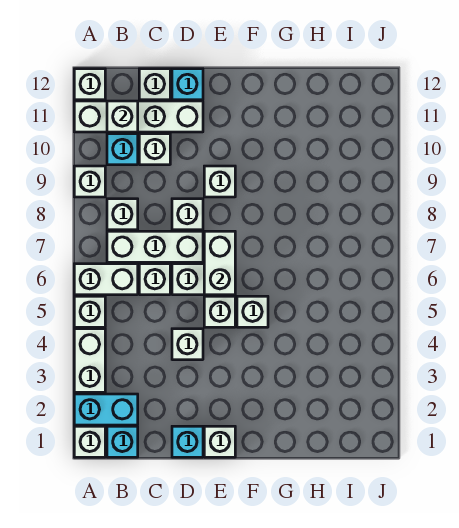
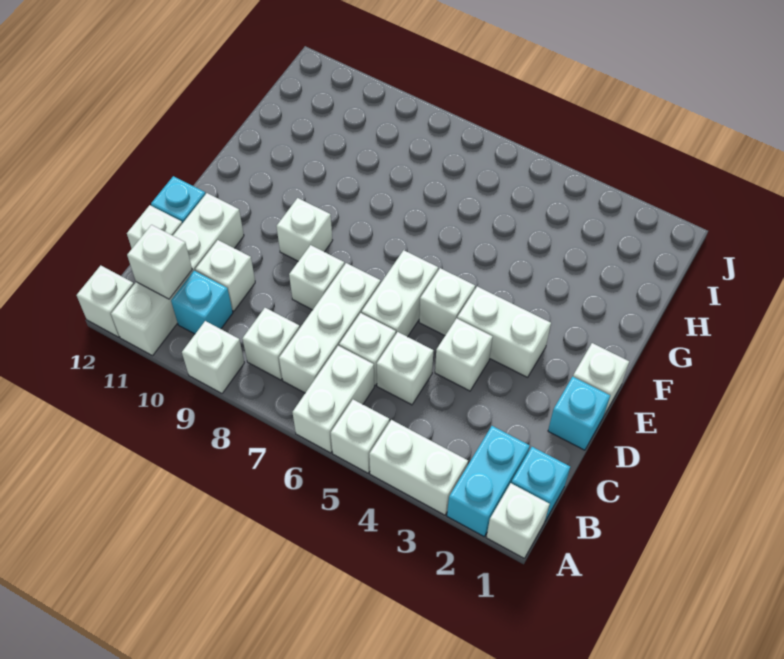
white brick E6:E7 level 2 -> white brick E3:E4 level 1
white brick F5 level 1 -> white brick C5 level 1

